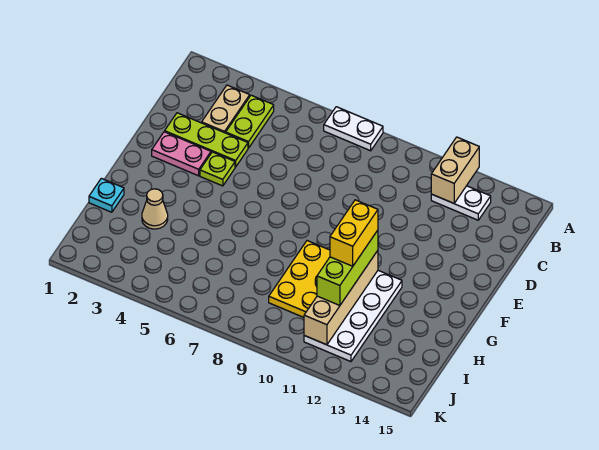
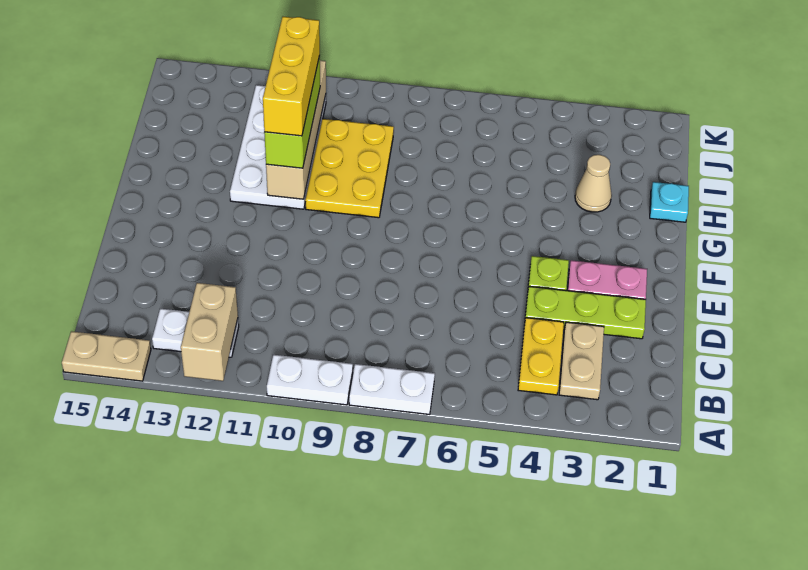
none -> white plate A9:A10 level 1
none -> tan plate A14:A15 level 1
lime plate B4:C4 level 1 -> yellow plate B4:C4 level 1
yellow brick G11:H11 level 4 -> yellow brick G11:I11 level 4

